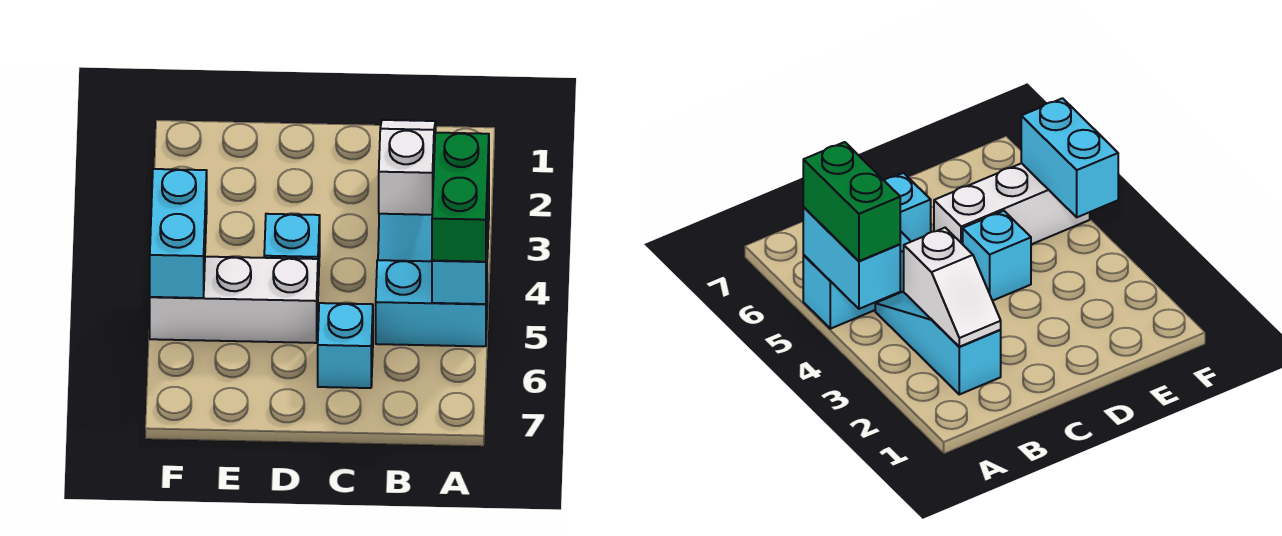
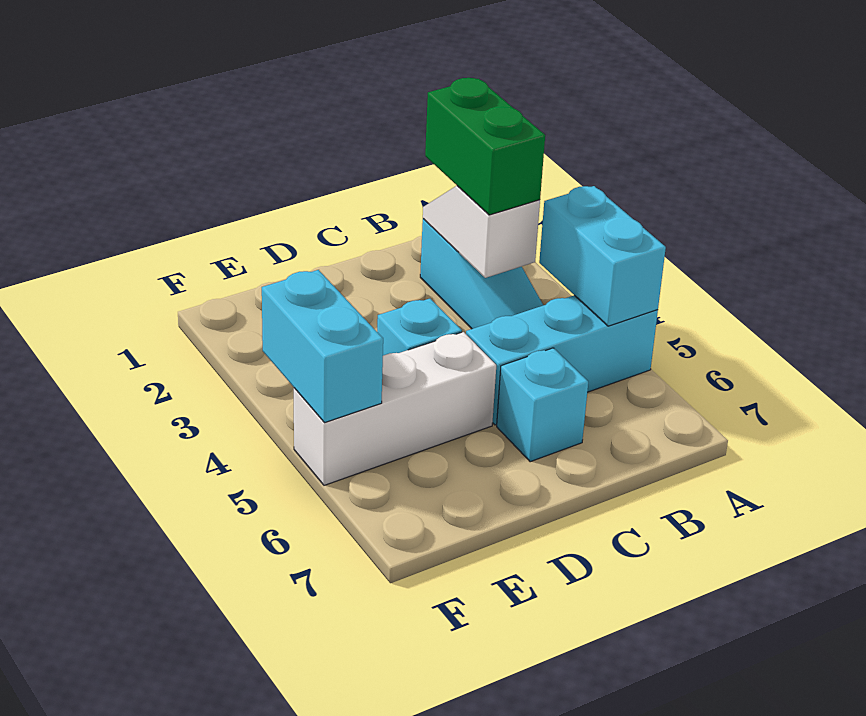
green brick A4:A5 level 3 -> green brick B2:B3 level 3
cyan brick A5:B5 level 1 -> cyan brick A5:C5 level 1

